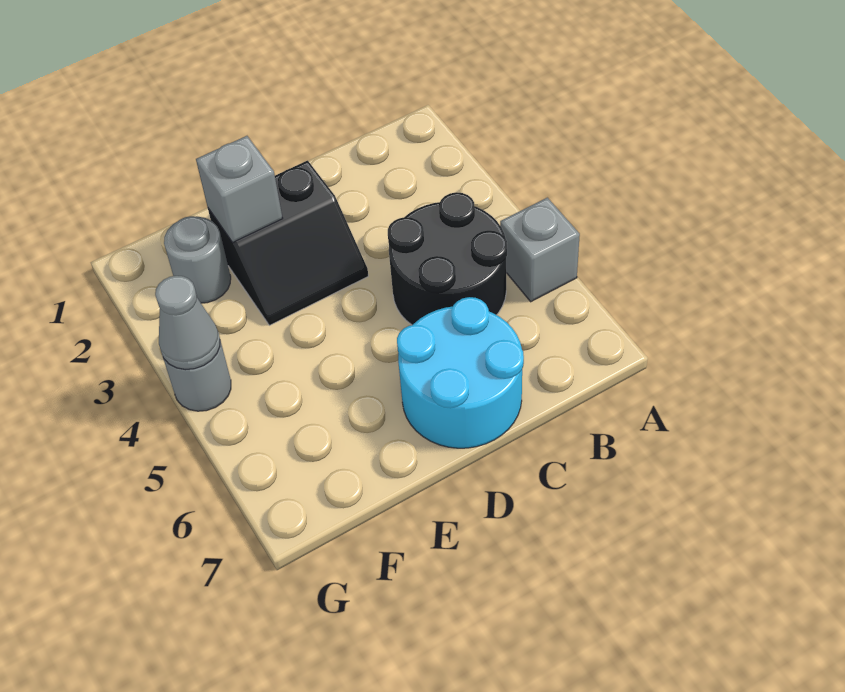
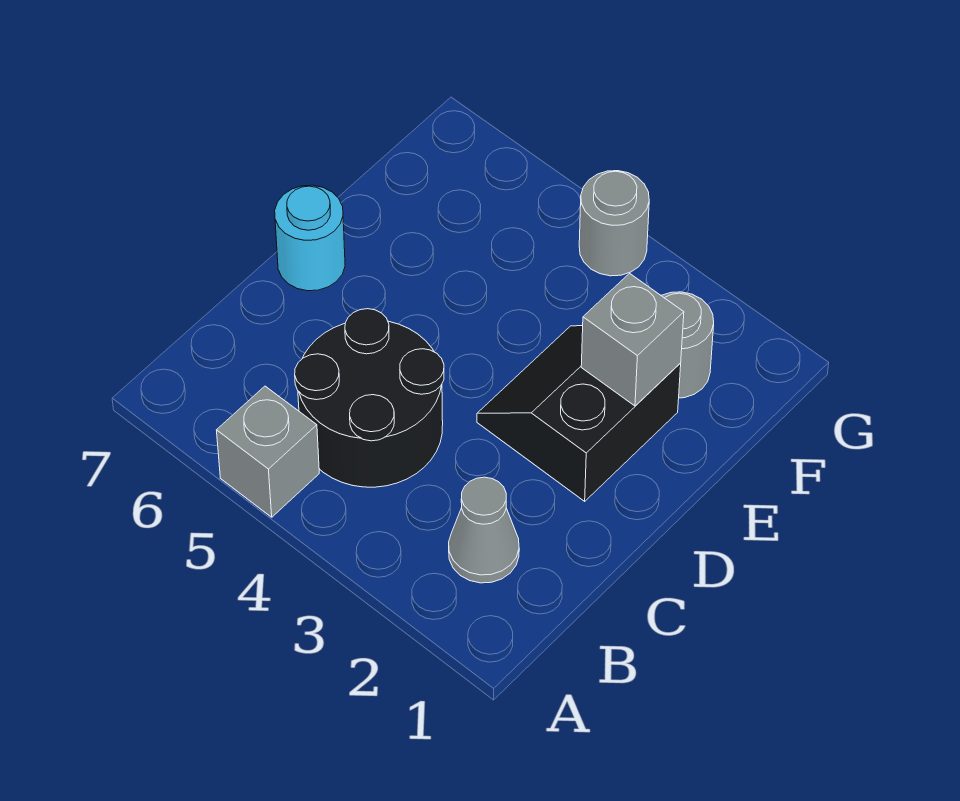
cyan round brick C6:D7 level 1 -> cyan round brick D7 level 1
grey cone G4 level 2 -> grey cone B2 level 1

